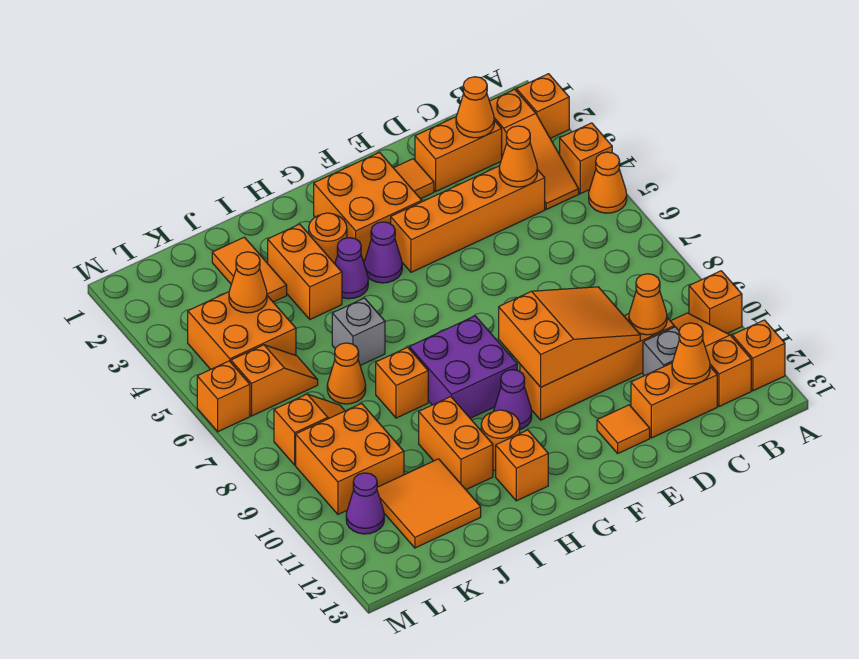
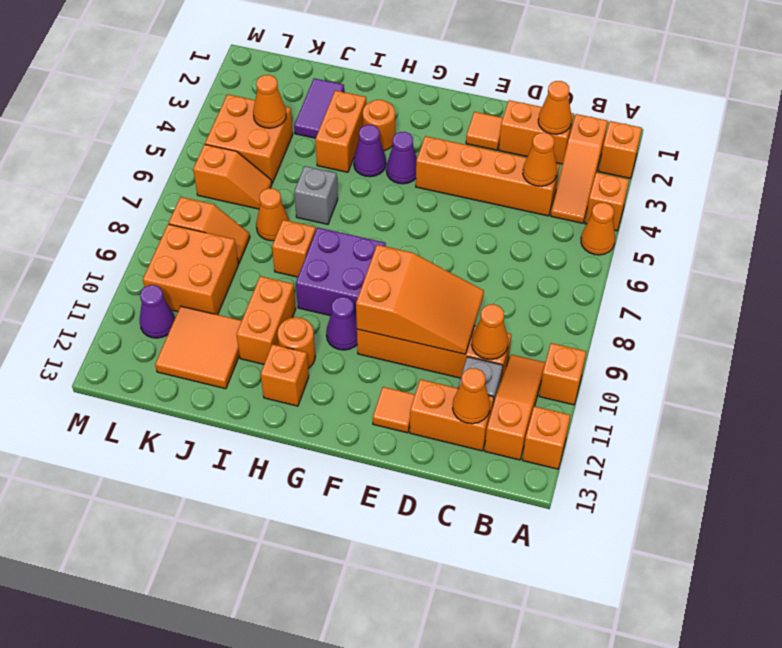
orange brick F2:G3 level 1 -> none
orange tile J2:J3 level 1 -> purple tile J2:J3 level 1
orange brick M6 level 1 -> none

